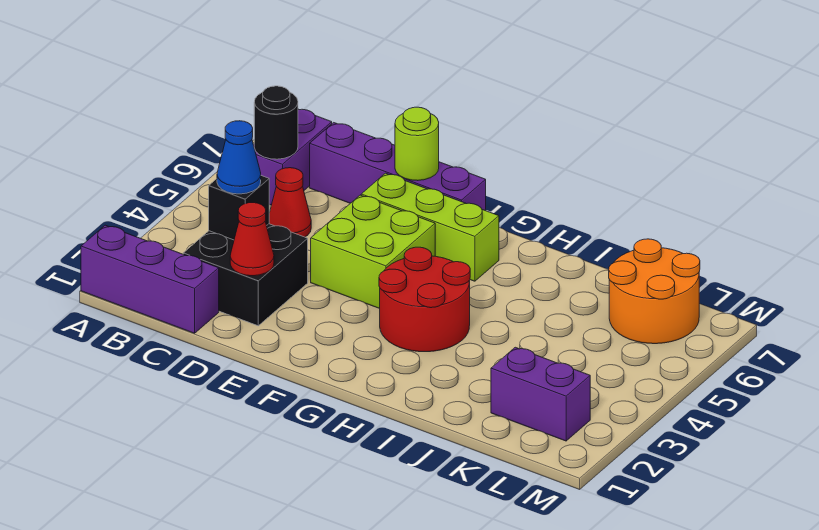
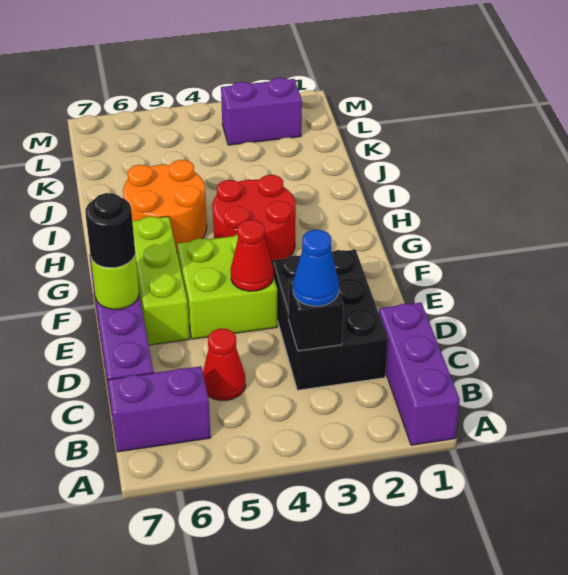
black round brick B6 level 2 -> black round brick E7 level 3
black brick C2:D3 level 1 -> black brick C2:E3 level 1
red cone D2 level 2 -> red cone E4 level 2
purple brick K2:L2 level 1 -> purple brick L2:L3 level 1
orange round brick K6:L7 level 1 -> orange round brick H5:I6 level 1

